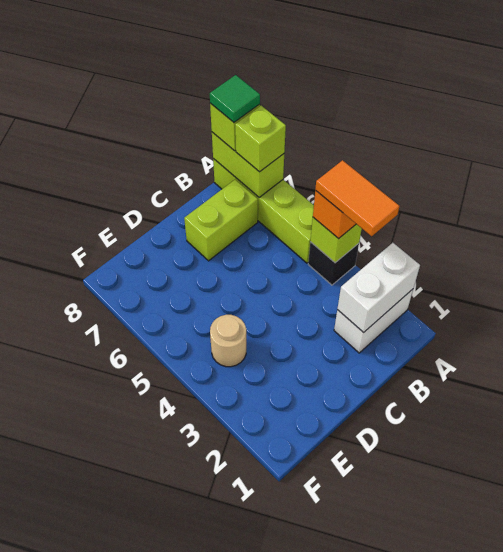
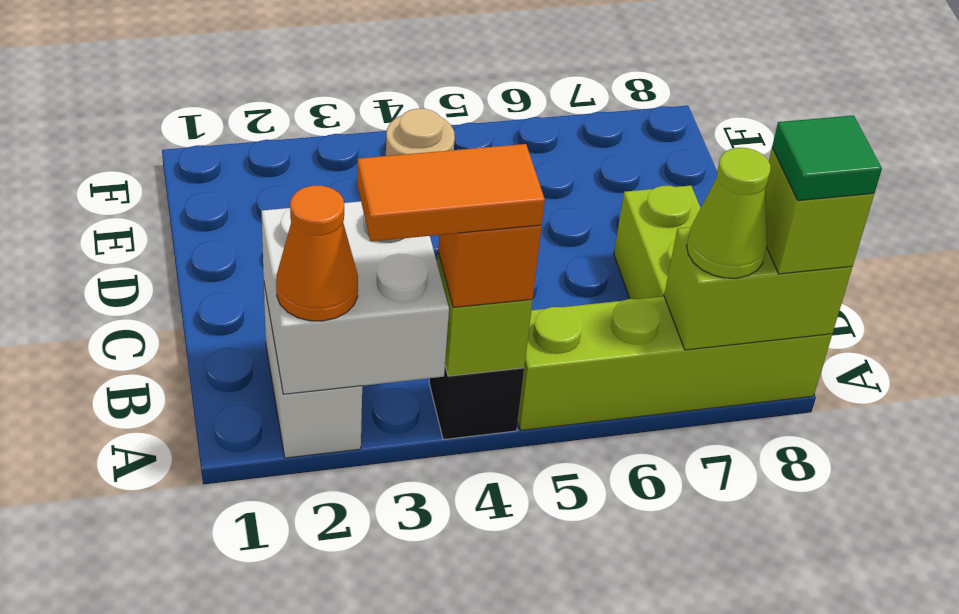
white brick A2:B2 level 2 -> white brick A2:B3 level 2
none -> orange cone A2 level 3
lime brick A7 level 3 -> lime cone A7 level 3

